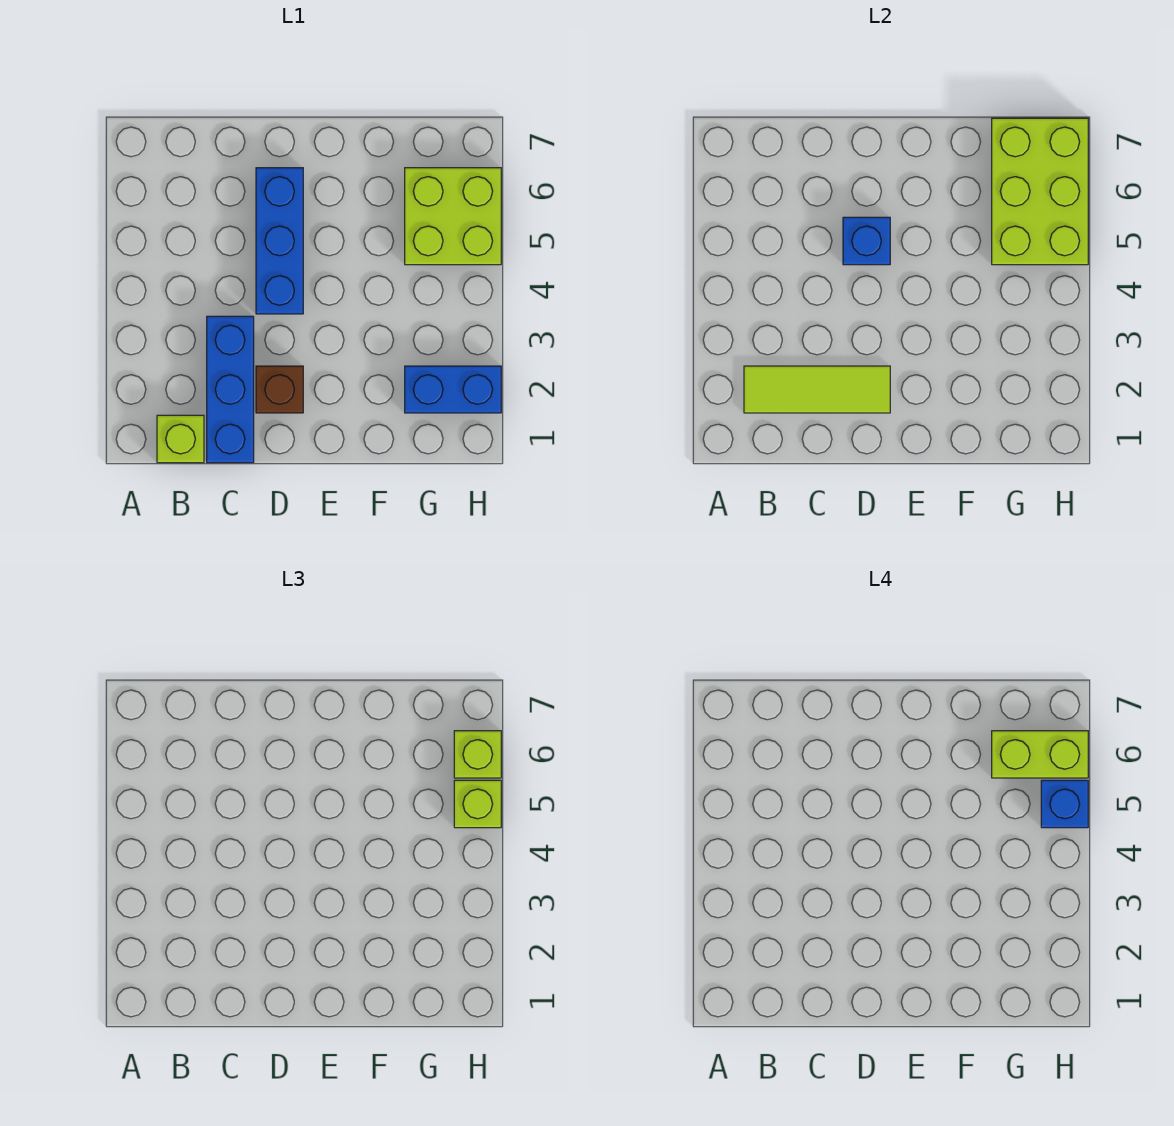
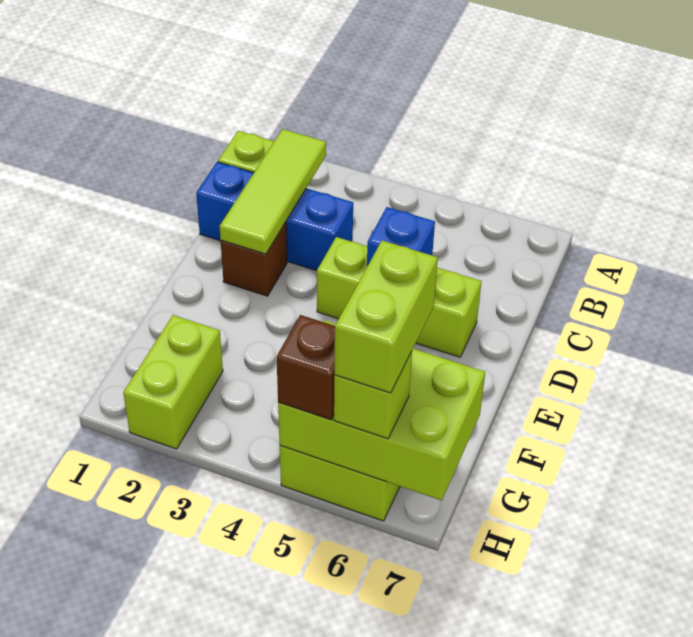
blue brick D4:D6 level 1 -> lime brick D4:D6 level 1
blue brick G2:H2 level 1 -> lime brick G2:H2 level 1
lime brick H5 level 3 -> brown brick H5 level 3
blue brick H5 level 4 -> none

